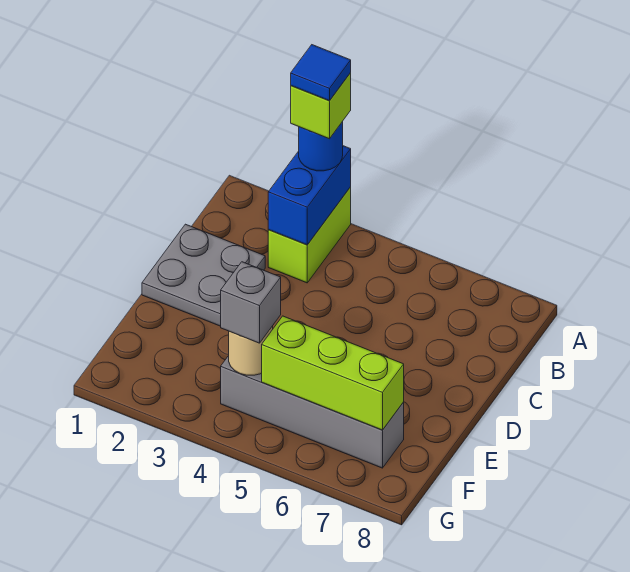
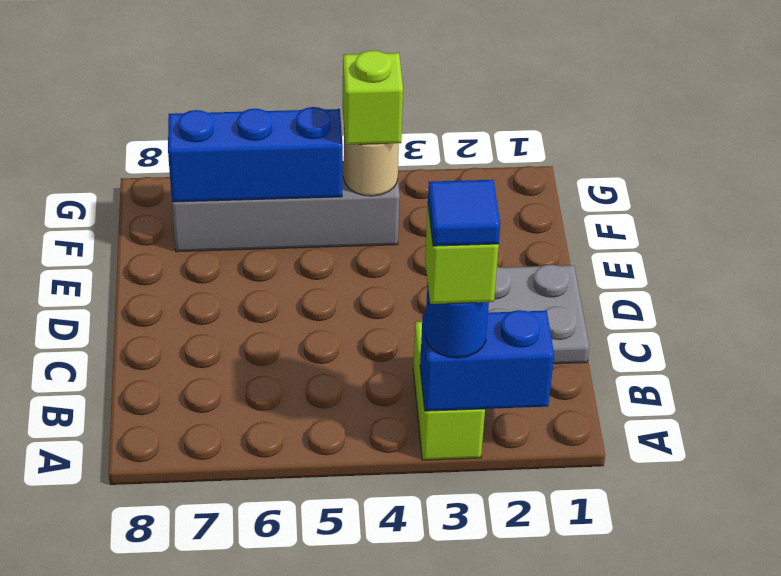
blue brick A3:B3 level 2 -> blue brick A2:A3 level 2
grey brick F4 level 3 -> lime brick F4 level 3
lime brick F5:F7 level 2 -> blue brick F5:F7 level 2

